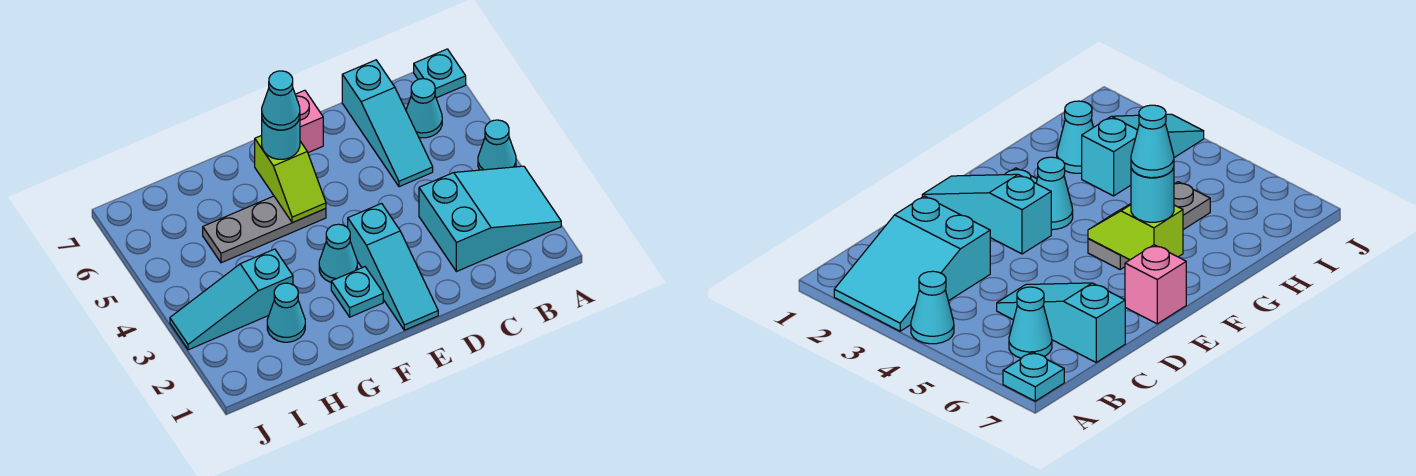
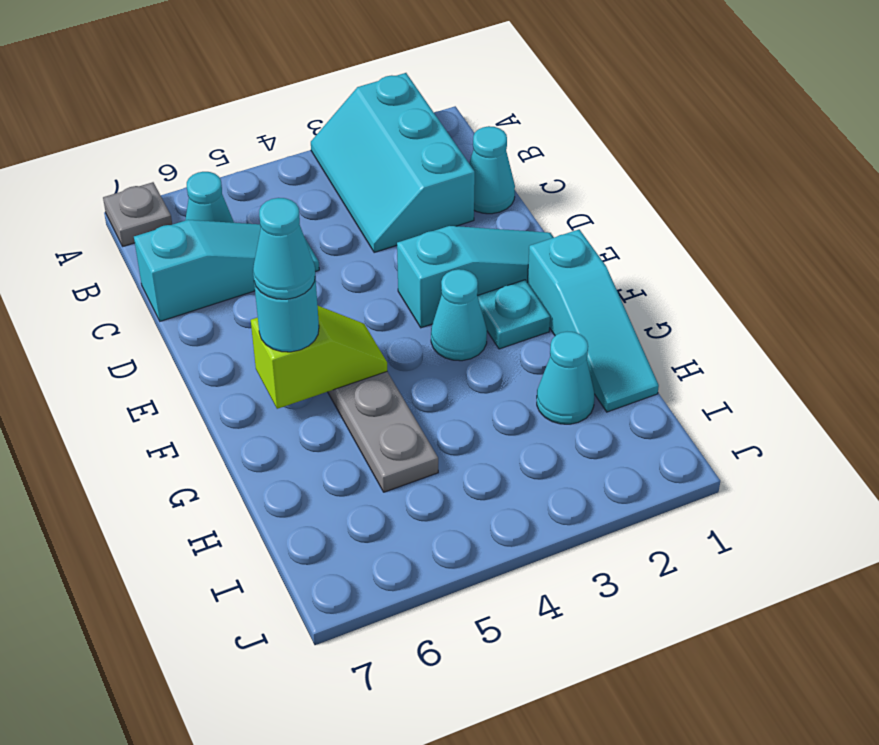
cyan slope A2:C3 level 1 top C -> cyan slope A2:C3 level 1 top 2
cyan cone A4 level 1 -> cyan cone C1 level 1
cyan plate A7 level 1 -> grey plate A7 level 1
pink brick E7 level 1 -> none
cyan slope H3:J3 level 1 top H -> cyan slope F1:H1 level 1 top F

